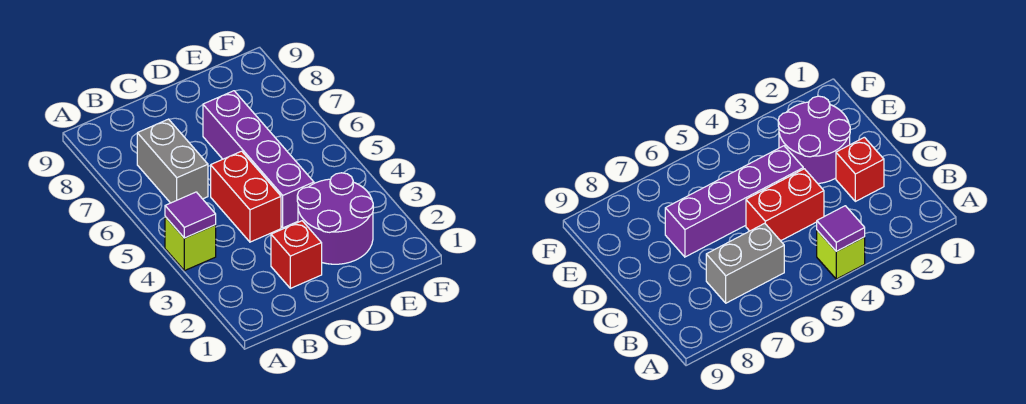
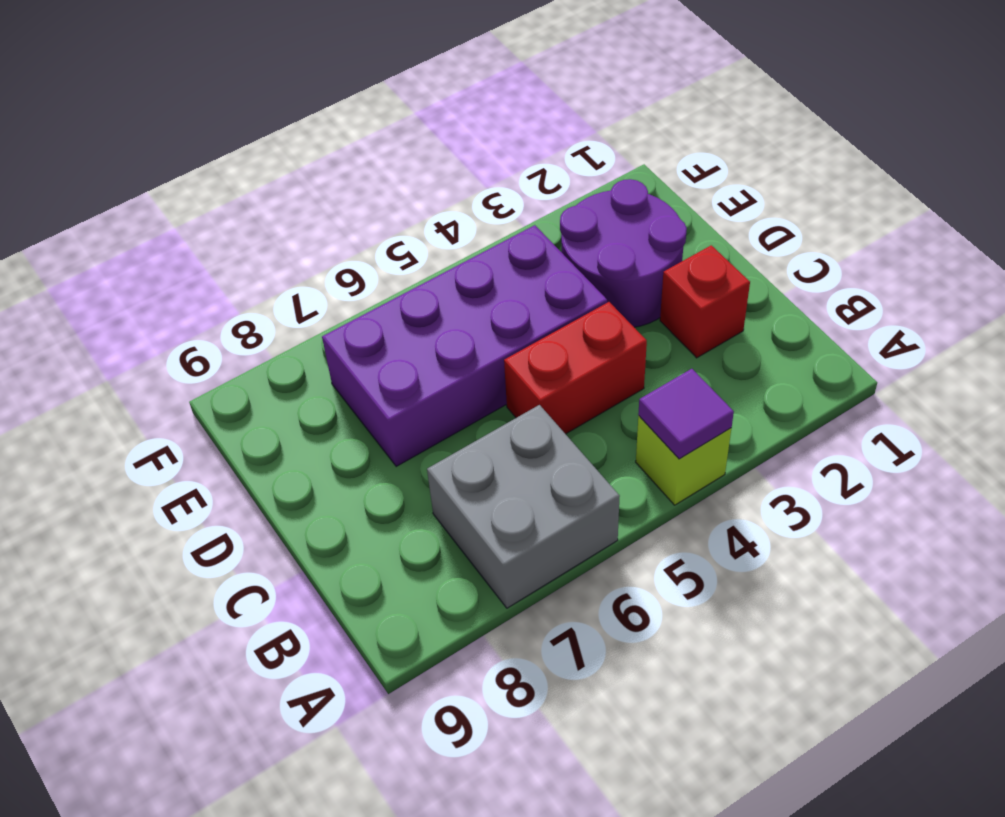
grey brick B6:B7 level 1 -> grey brick A6:B7 level 1
purple brick D4:D7 level 1 -> purple brick D4:E7 level 1

